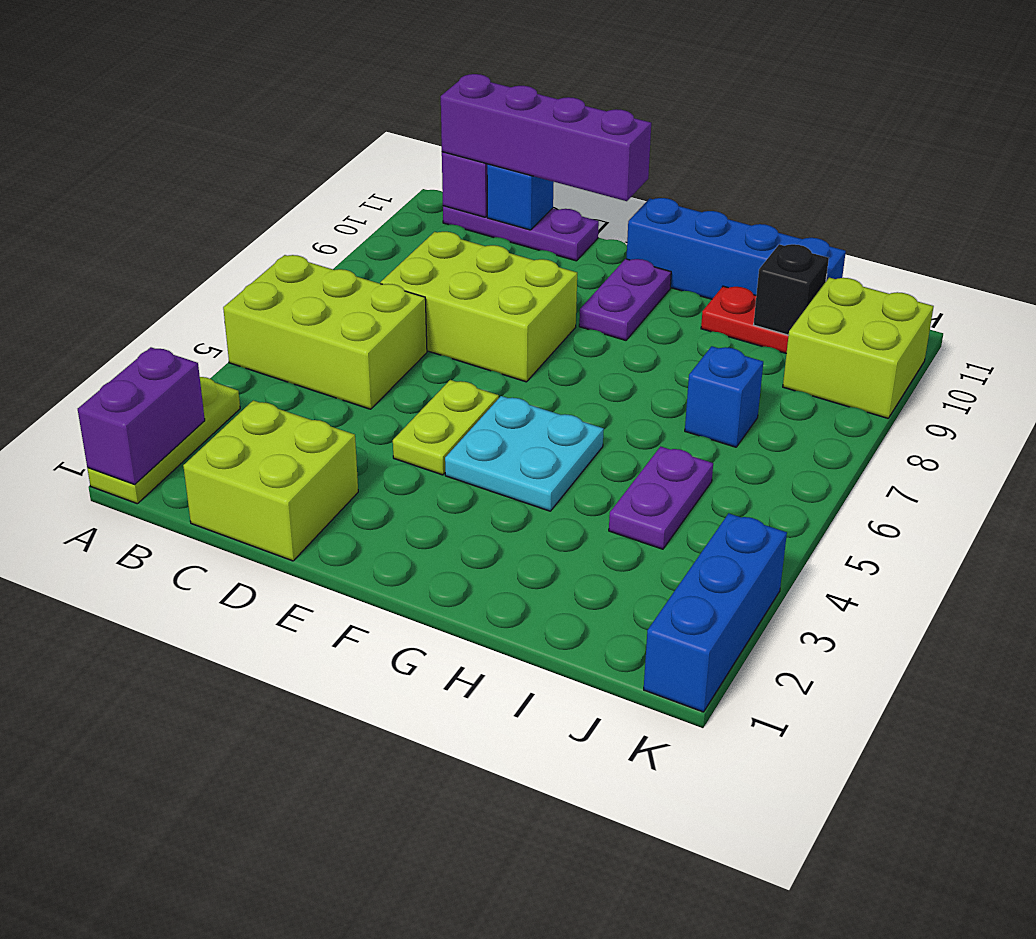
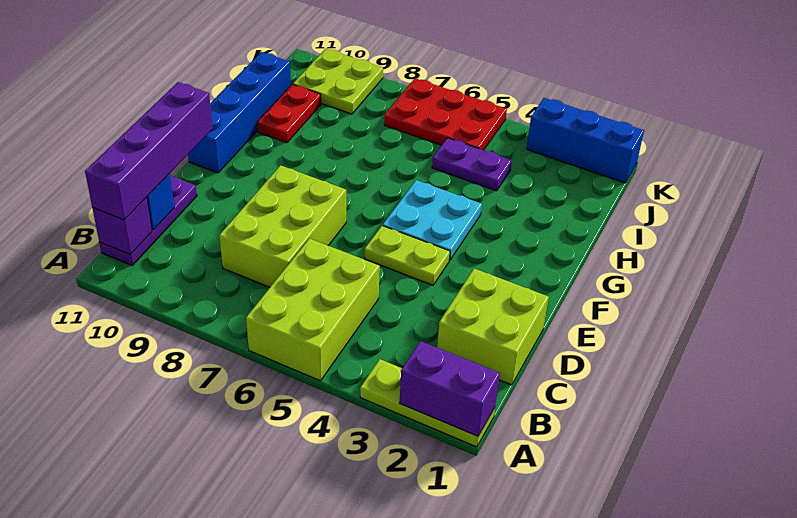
purple plate F9:F10 level 1 -> none
blue brick I7 level 1 -> none
black brick I10 level 2 -> none
none -> red plate J5:K7 level 1
lime brick J9:K10 level 1 -> lime plate J9:K10 level 1

